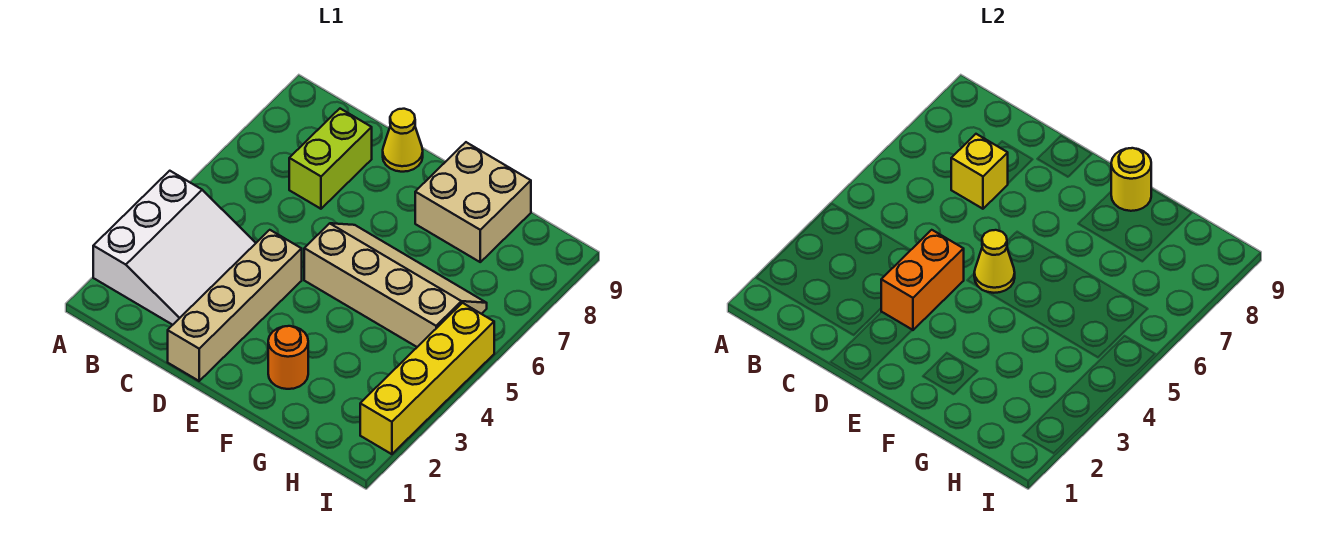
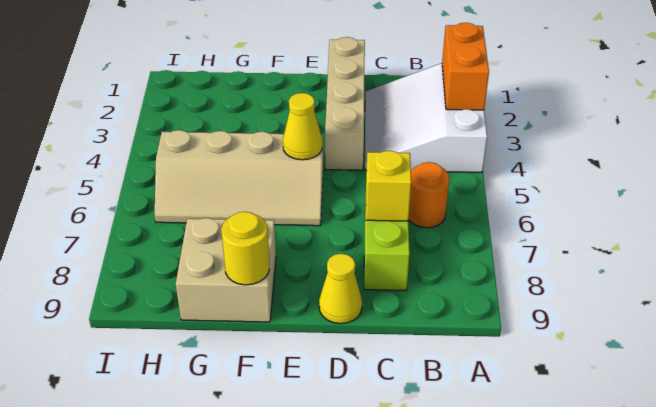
orange brick D3:D4 level 2 -> orange brick A2:A3 level 2
orange round brick F2 level 1 -> orange round brick B6 level 1
yellow brick I2:I5 level 1 -> none

